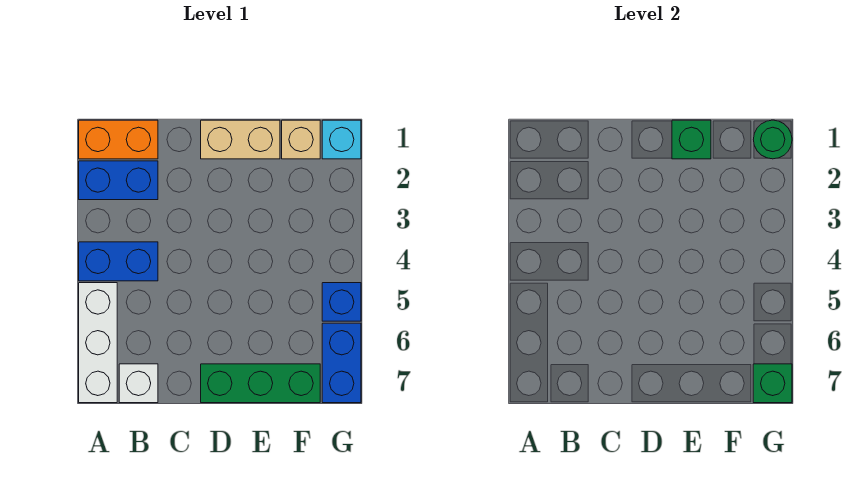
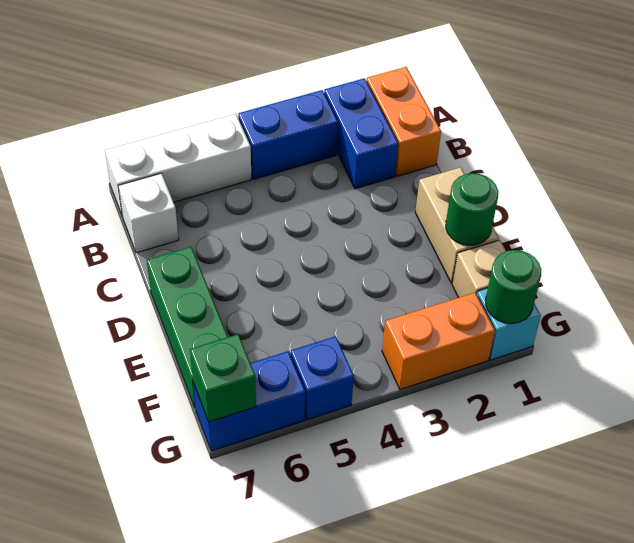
blue brick A4:B4 level 1 -> blue brick A3:A4 level 1
green brick E1 level 2 -> green round brick E1 level 2
none -> orange brick G2:G3 level 1

